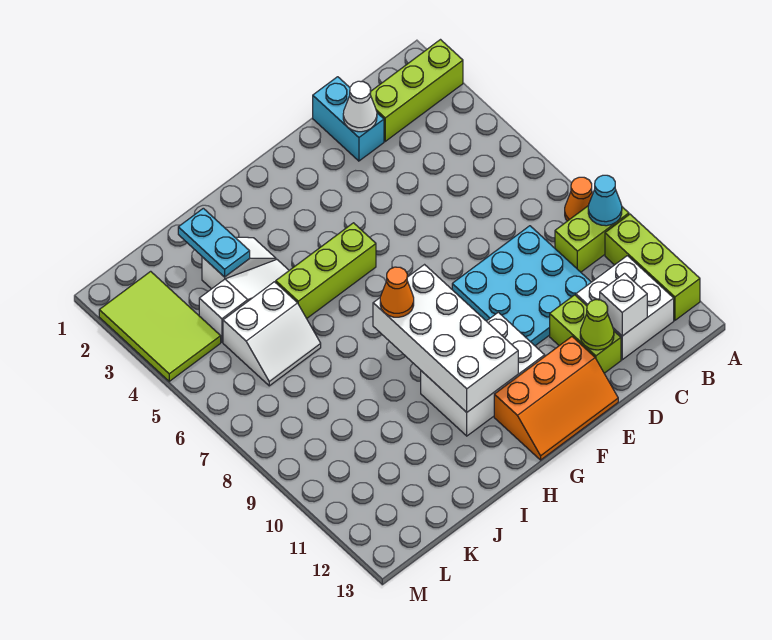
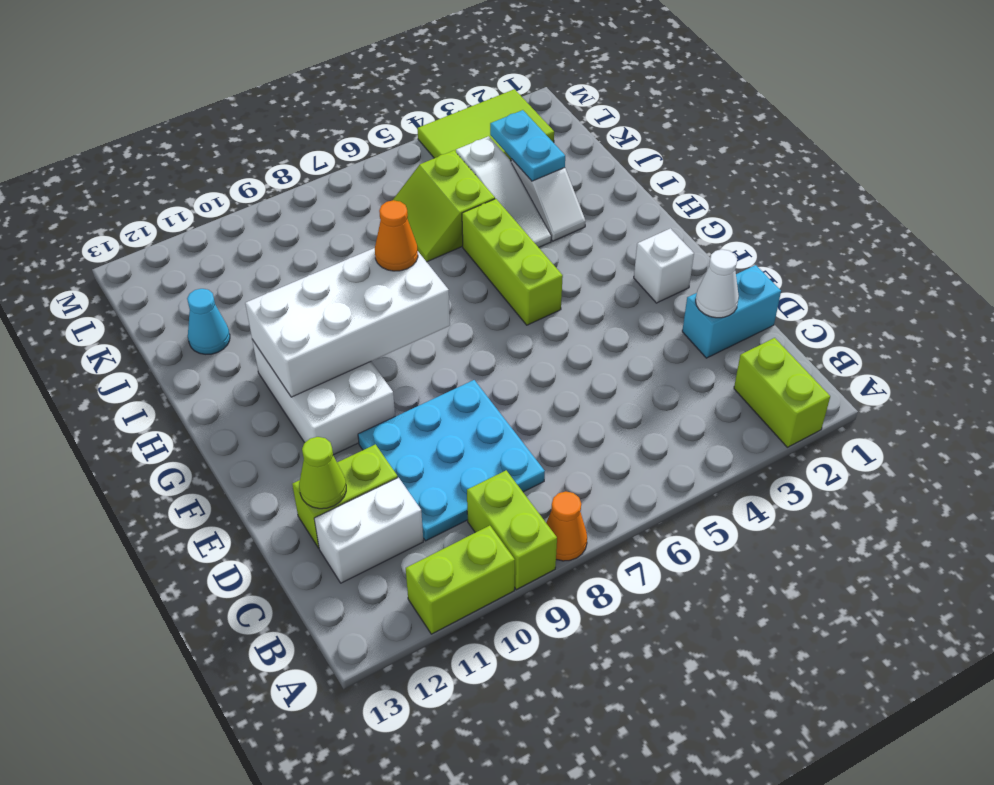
lime brick A2:C2 level 1 -> lime brick A2:B2 level 1
cyan cone A9 level 2 -> cyan cone J12 level 1
lime brick A10:A12 level 1 -> lime brick A10:A11 level 1
white brick B11:C12 level 1 -> white brick C11:C12 level 1
white brick C12 level 2 -> white brick F2 level 1
orange slope E12:G13 level 1 top 12 -> none
cyan plate J2:J3 level 2 -> cyan plate J3:K3 level 2
white slope J5:K6 level 1 top 5 -> lime slope J5:K6 level 1 top 5

